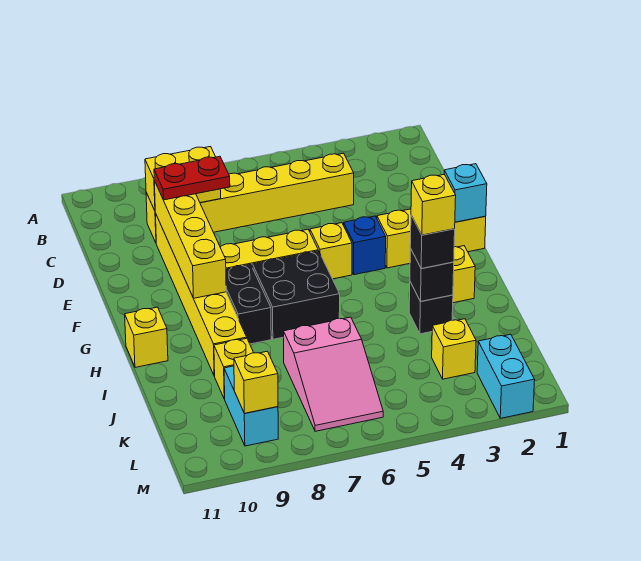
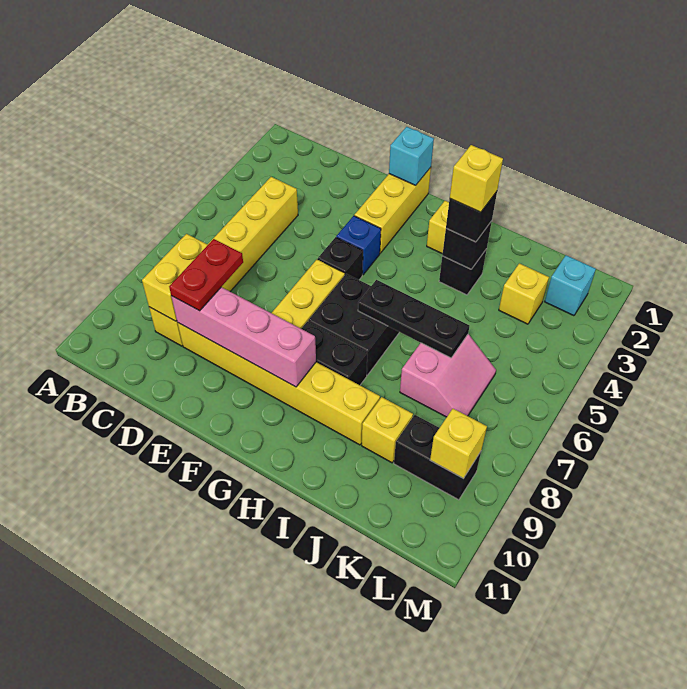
yellow brick D9:G9 level 2 -> pink brick D9:G9 level 2
yellow brick F5 level 1 -> black brick F5 level 1
none -> black plate H6:J6 level 2
yellow brick H11 level 1 -> none
pink slope J6:L7 level 1 top J -> pink slope J6:K7 level 1 top J
cyan brick K9:L9 level 1 -> black brick K9:L9 level 1
cyan brick L2:M2 level 1 -> cyan brick L2 level 1

